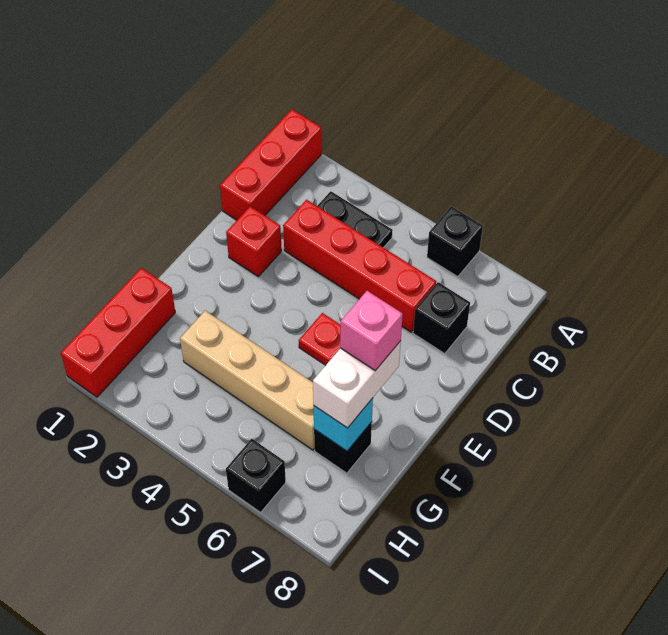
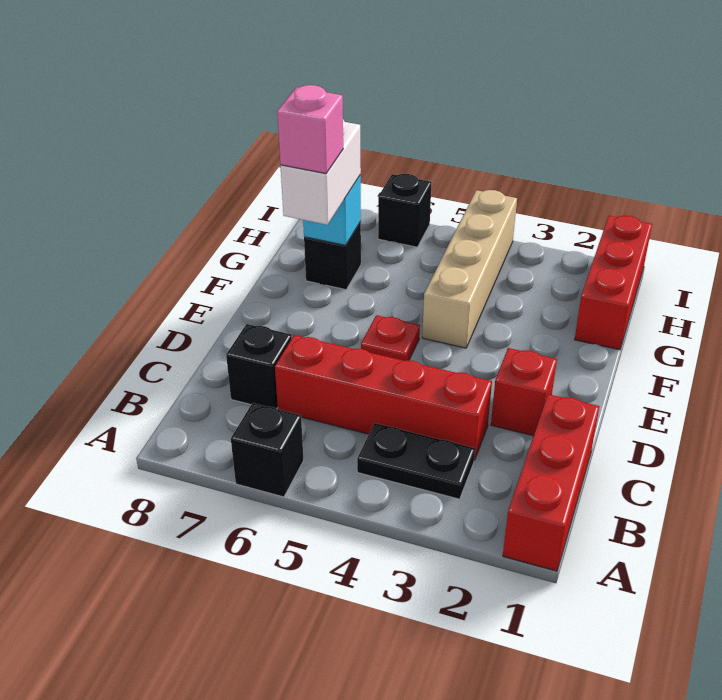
tan brick G3:G6 level 1 -> tan brick F4:I4 level 1

